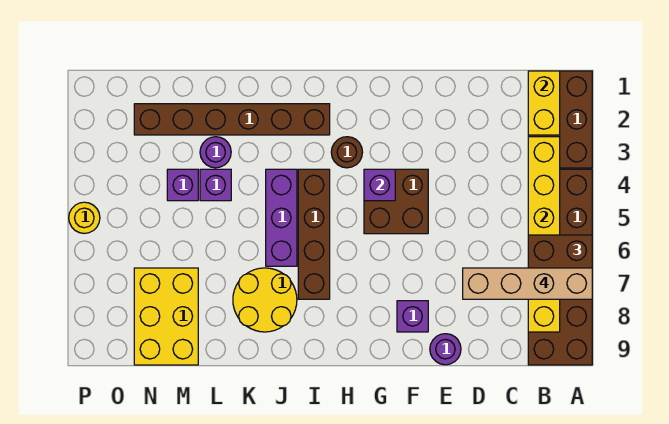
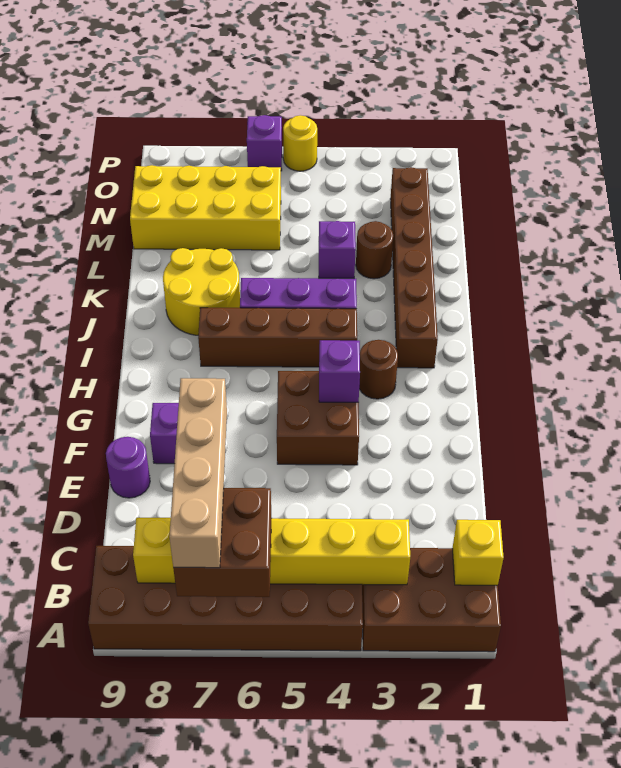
yellow brick B1:B2 level 2 -> yellow brick B1 level 2
purple round brick L3 level 1 -> brown round brick L3 level 1
purple brick M4 level 1 -> purple brick P6 level 1
yellow brick M7:N9 level 1 -> yellow brick M6:N9 level 1

